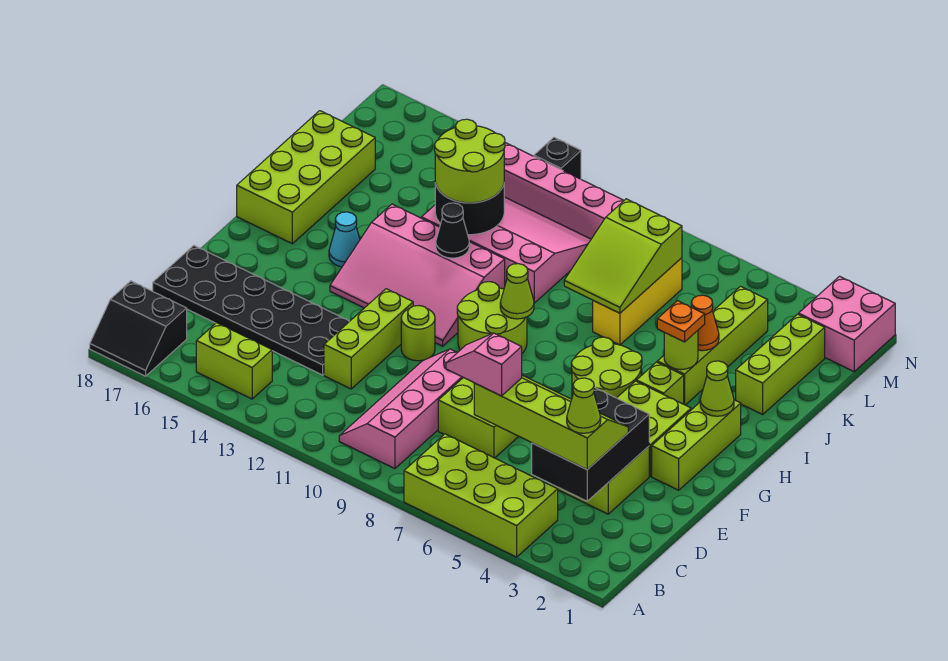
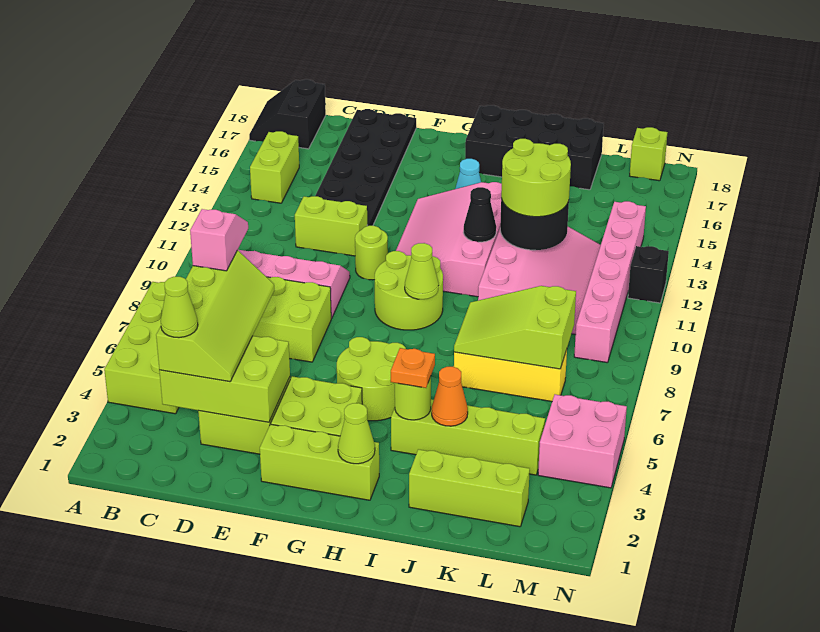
black brick C3:E4 level 2 -> lime brick C3:E4 level 2
lime brick D12:F12 level 1 -> lime brick D12:E12 level 1
lime brick H4 level 1 -> lime brick M18 level 1
lime brick H17:K18 level 1 -> black brick H17:K18 level 1
pink brick M1:N2 level 1 -> pink brick M4:N5 level 1

